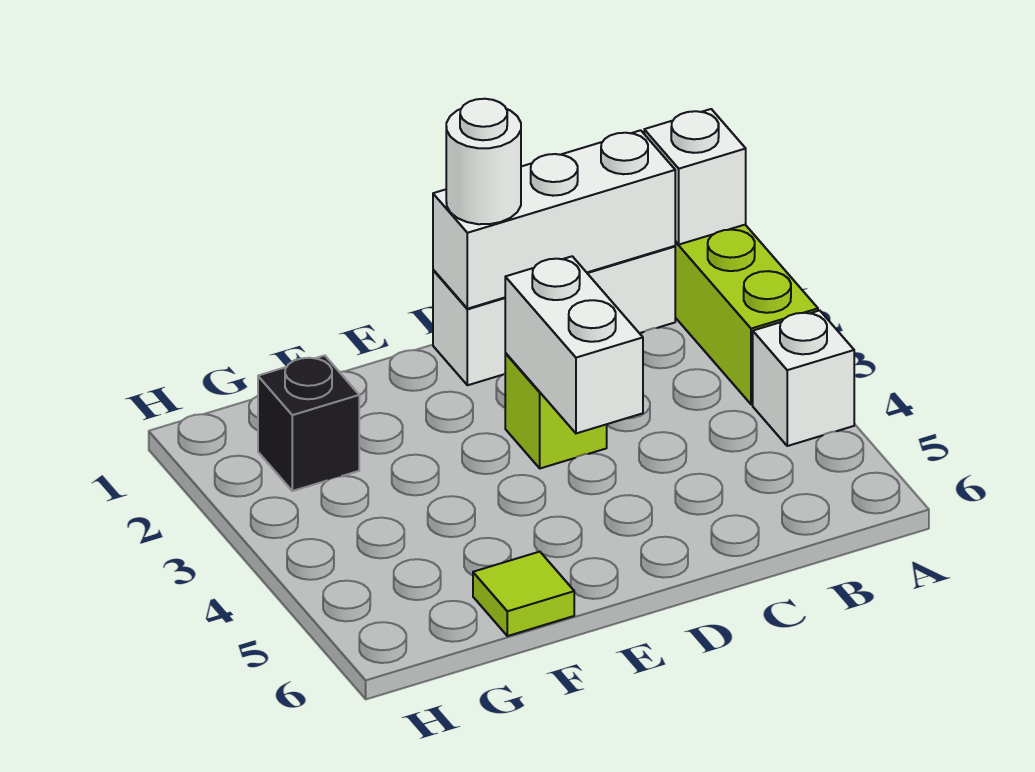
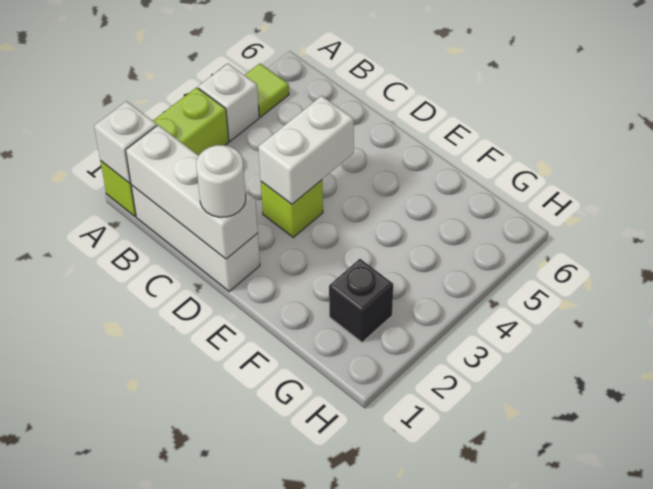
lime tile F6 level 1 -> lime tile A5 level 1

